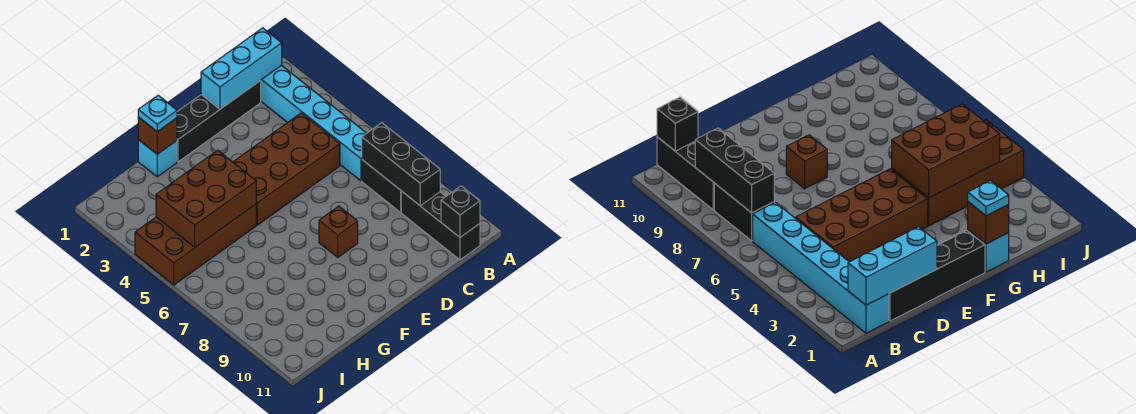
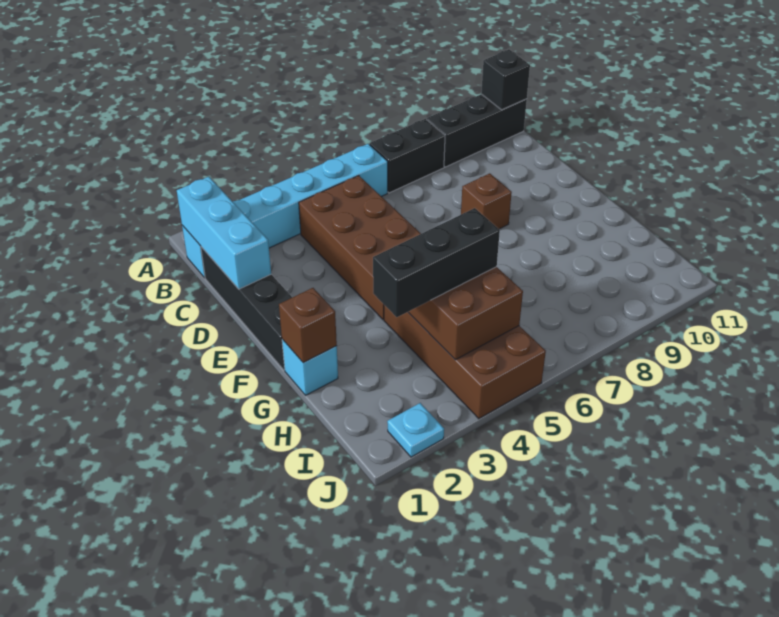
black brick B7:B9 level 2 -> black brick H3:H5 level 3
cyan plate G1 level 3 -> cyan plate J2 level 1

